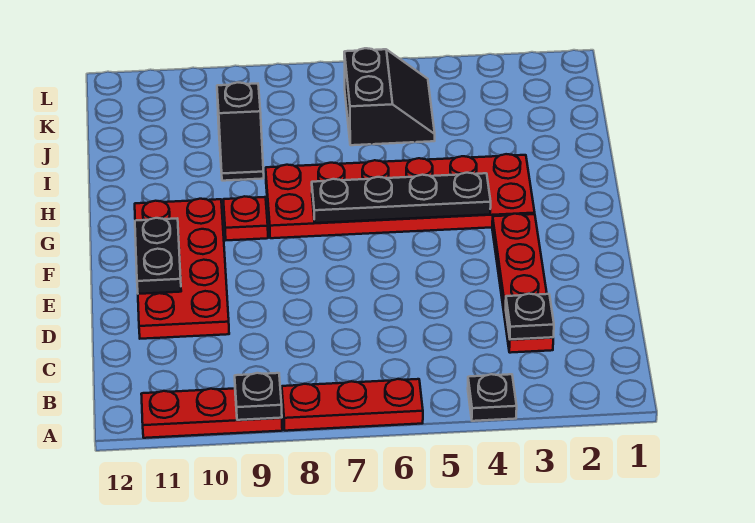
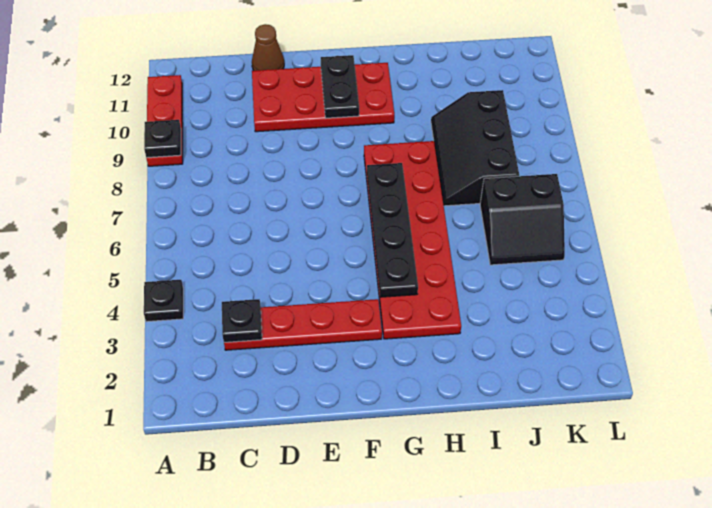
red plate A6:A8 level 1 -> none
none -> brown cone D12 level 1
black plate E11:F11 level 2 -> black plate F10:F11 level 2
red plate G9 level 1 -> none
black slope I9:J9 level 1 top J -> black slope I7:J9 level 1 top J

